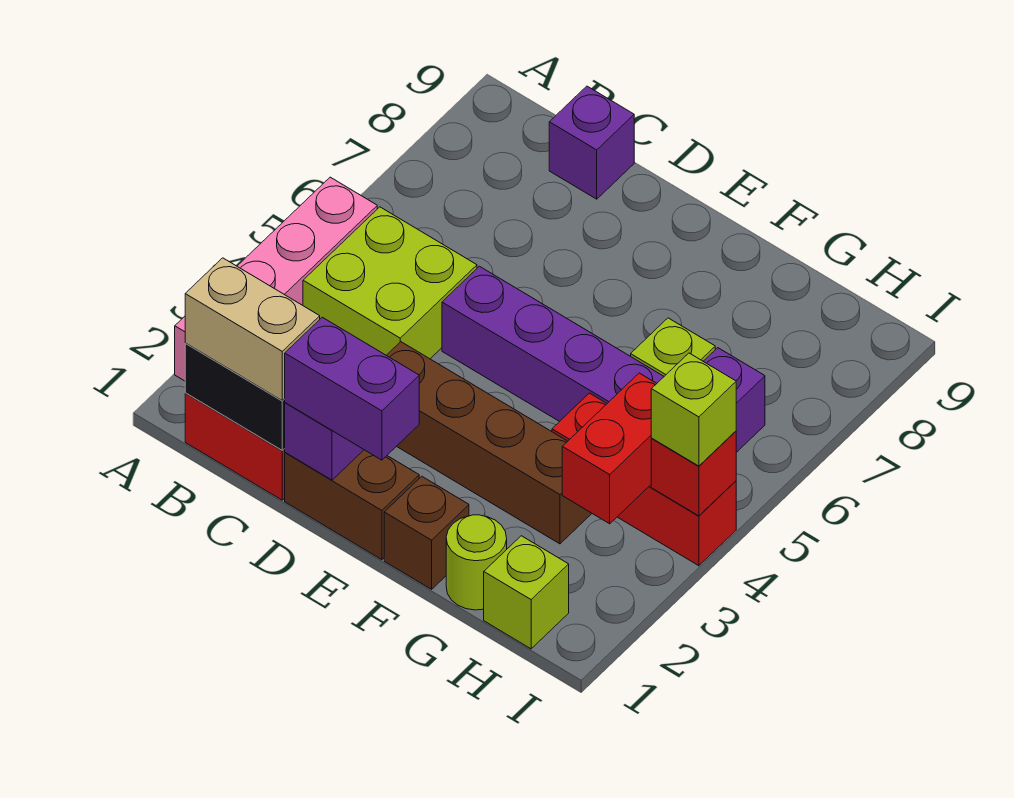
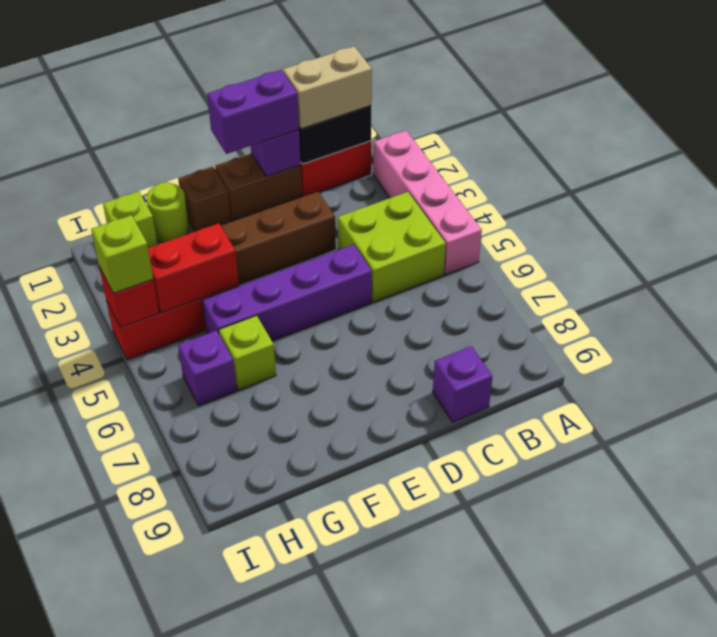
red brick H3:H4 level 2 -> red brick G4:H4 level 2

